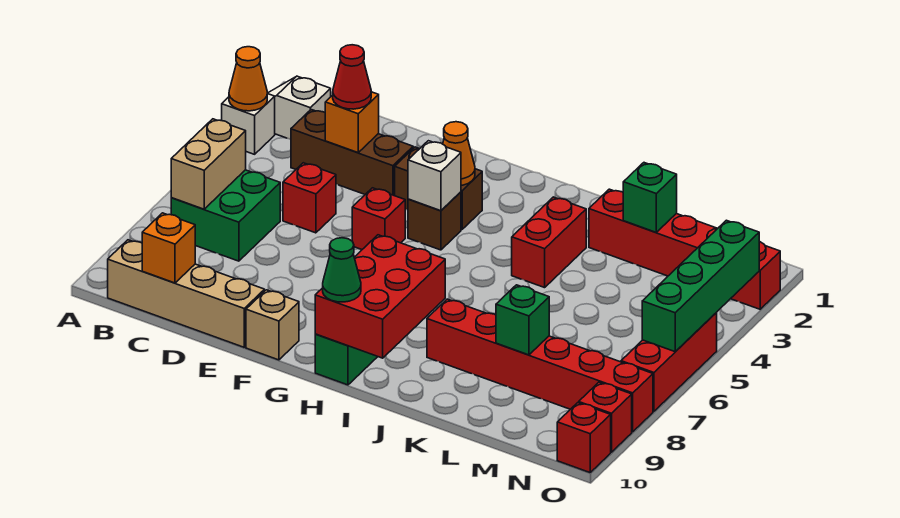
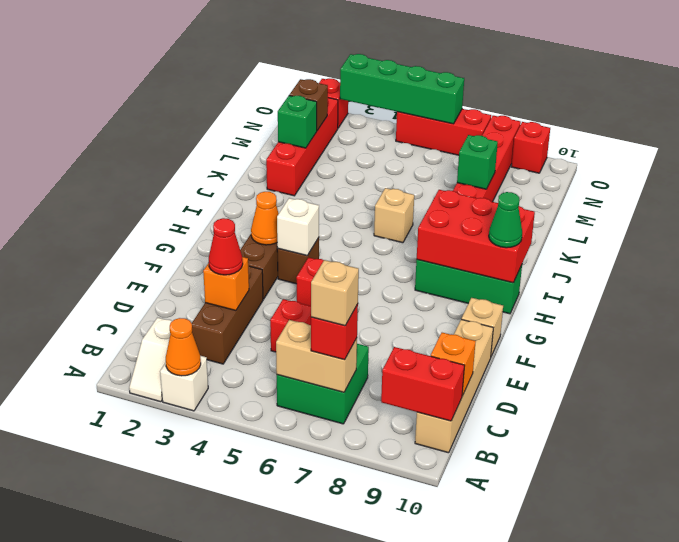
none -> tan brick B7 level 4
red brick J3:J4 level 1 -> red brick B9:B10 level 2
none -> tan brick J6 level 1
none -> brown brick M2 level 2
red brick O10 level 1 -> red brick B7 level 3

